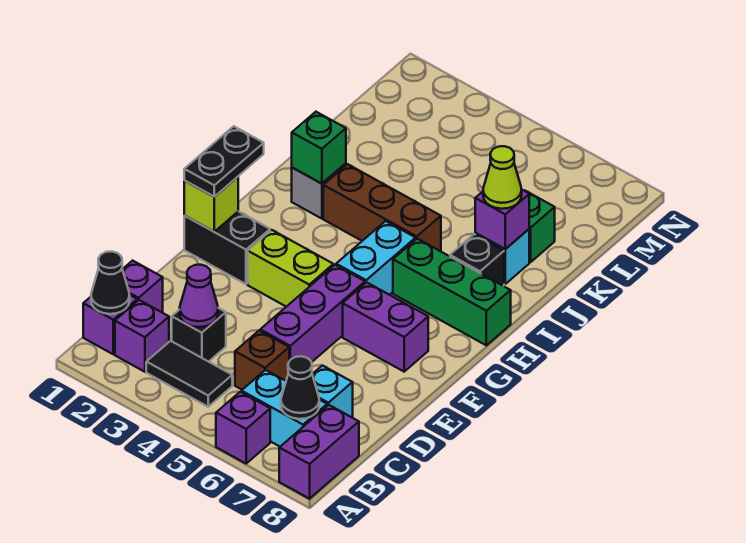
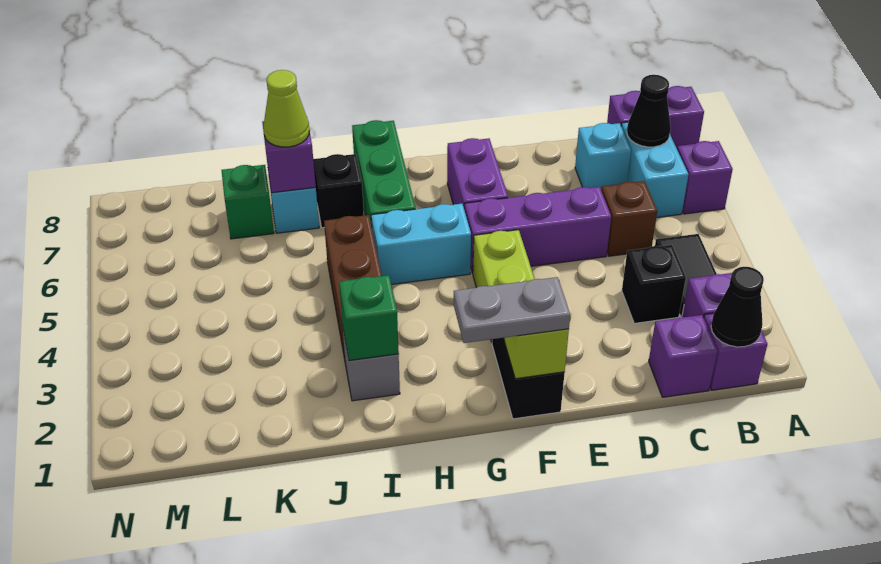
purple cone C3 level 2 -> none
black plate F1:G1 level 3 -> grey plate F1:G1 level 3

